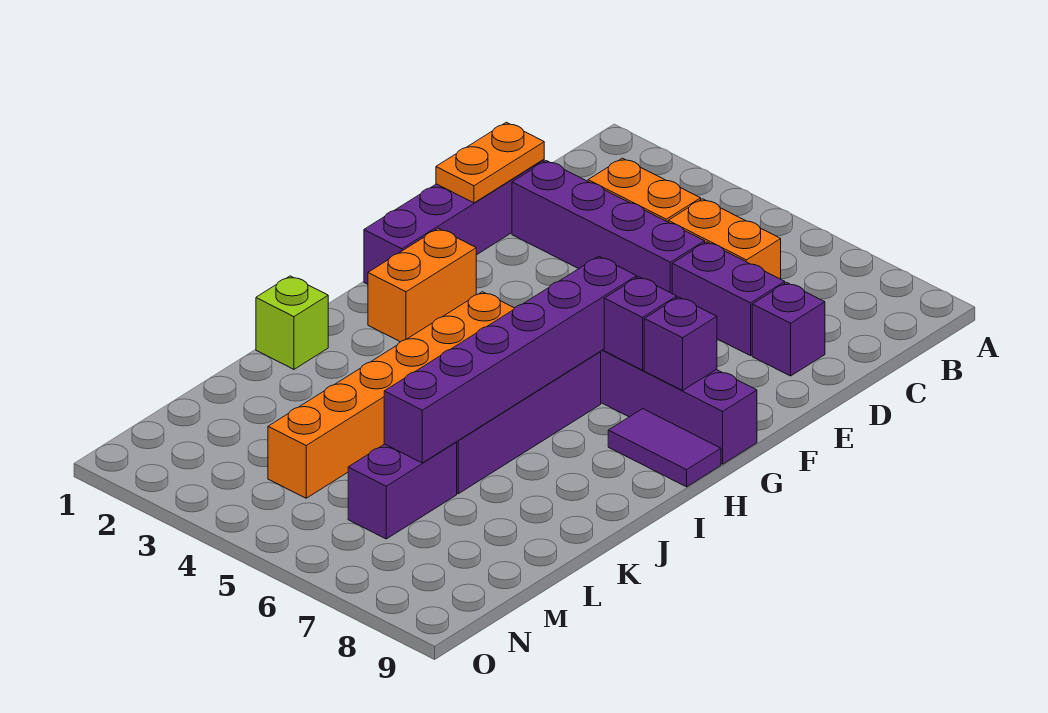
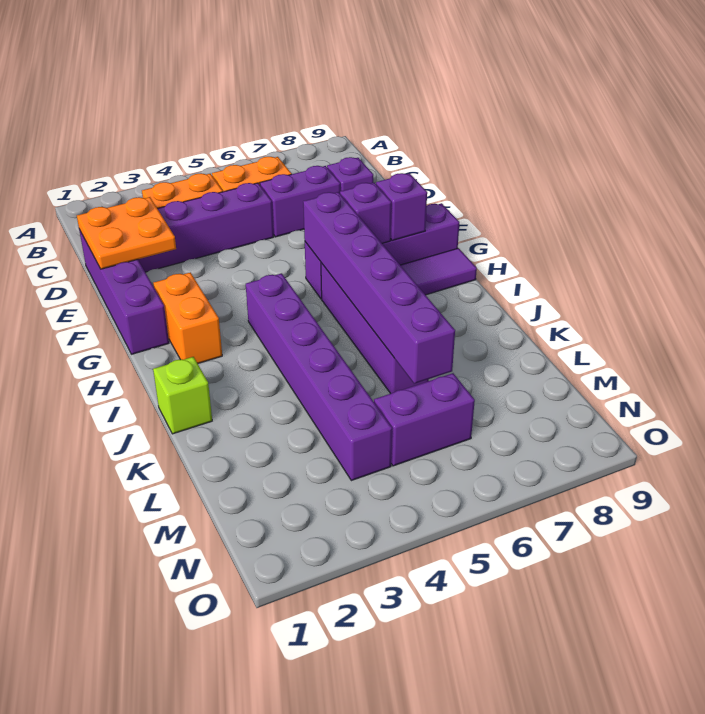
orange plate D1:E1 level 2 -> orange plate D1:E2 level 2
orange brick H4:M4 level 1 -> purple brick H4:M4 level 1
purple brick L6:M6 level 1 -> purple brick M5:M6 level 1

